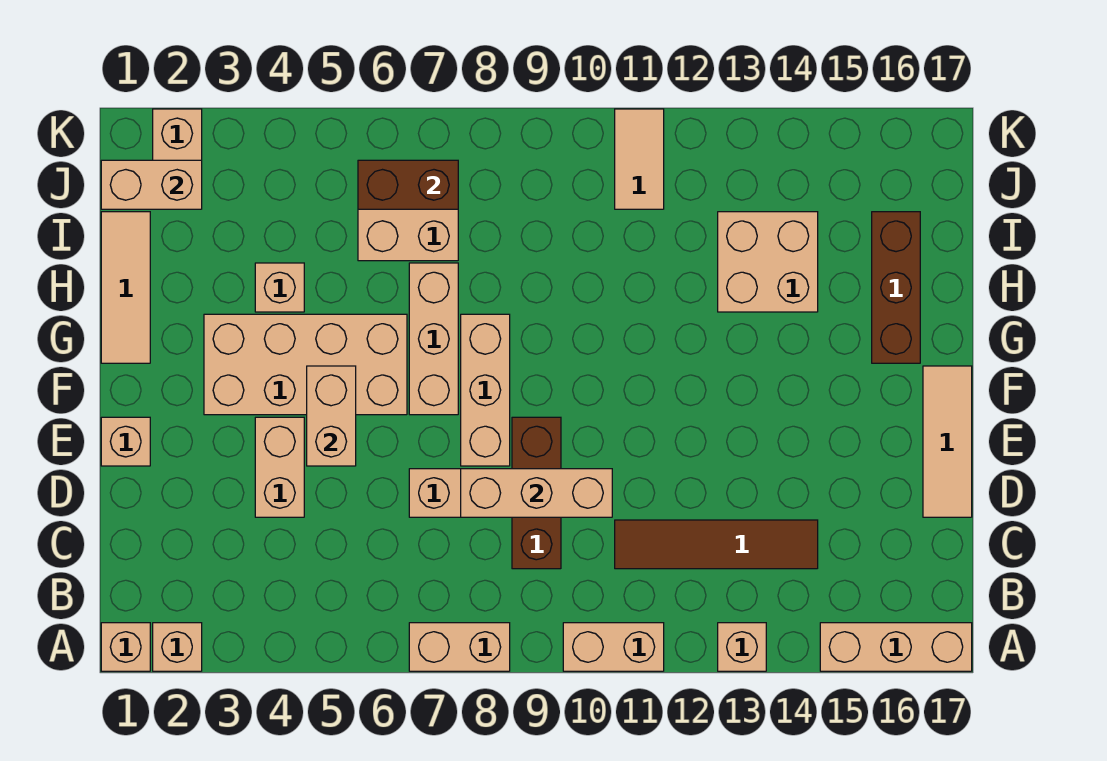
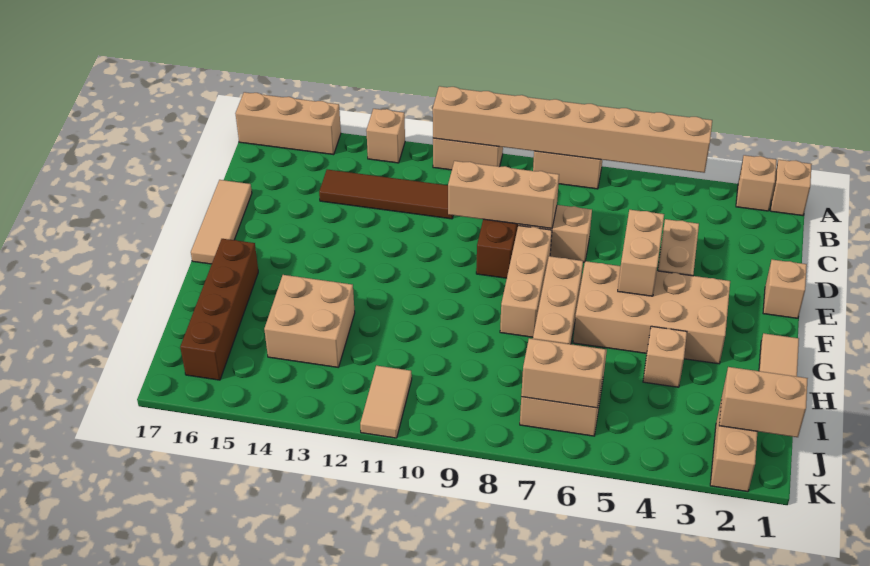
none -> tan brick A4:A11 level 2
brown brick G16:I16 level 1 -> brown brick G16:J16 level 1
brown brick J6:J7 level 2 -> tan brick J6:J7 level 2

